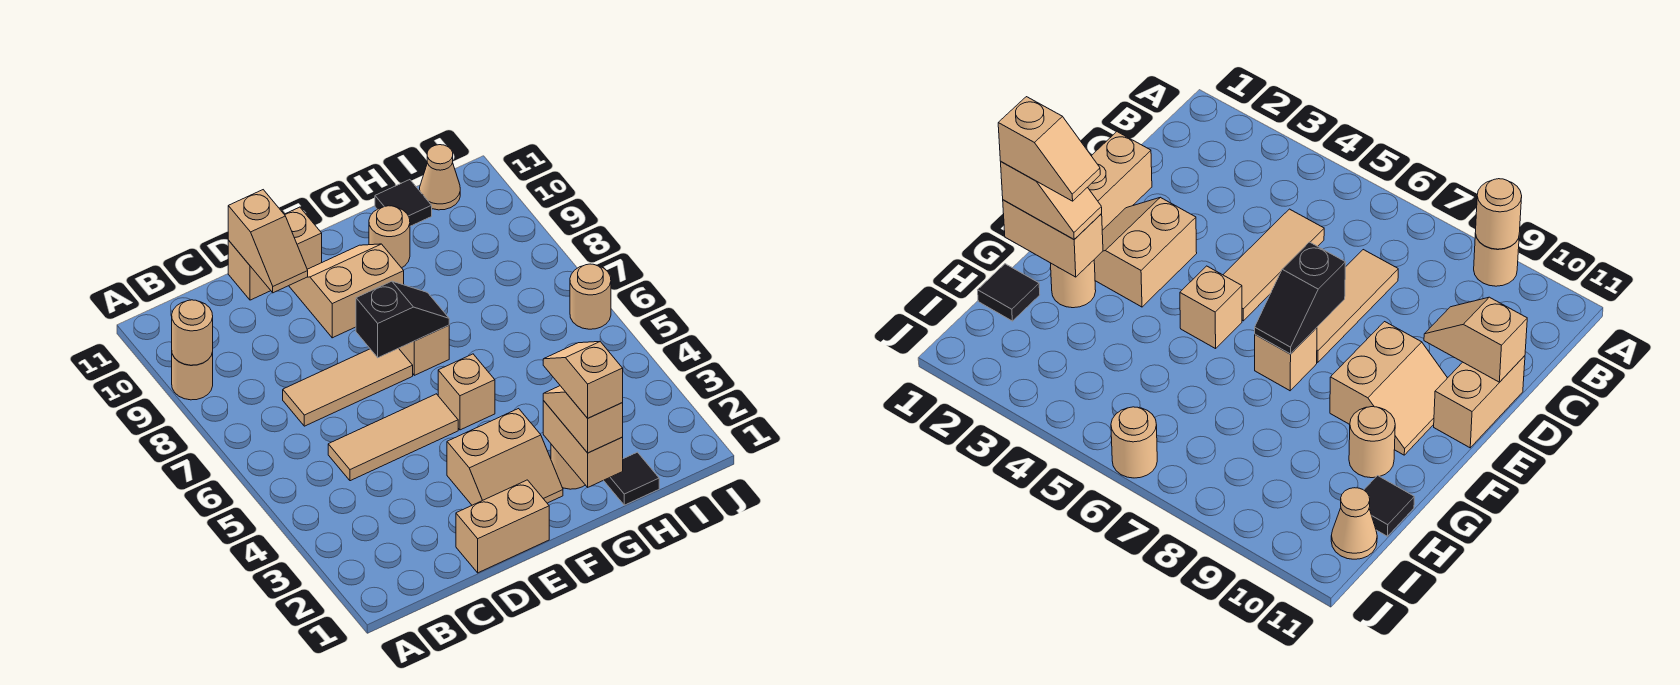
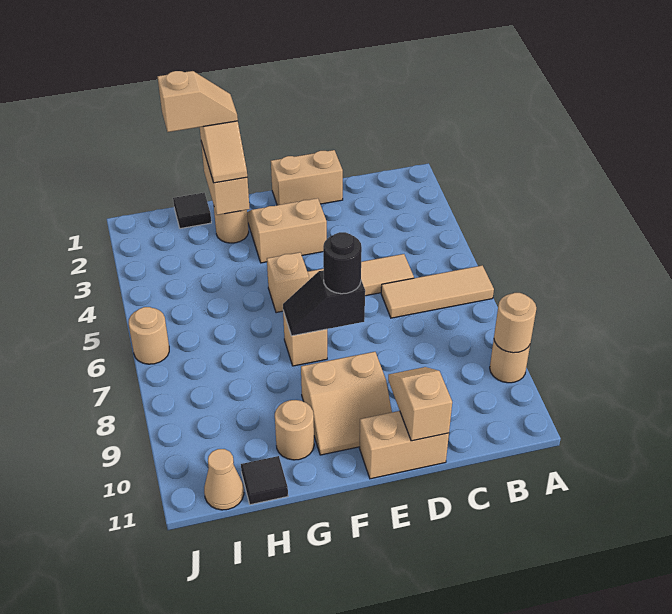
tan tile C7:E7 level 1 -> tan tile A6:C6 level 1
none -> black round brick E7 level 3
tan slope G1:G2 level 4 top 1 -> tan slope G1:H1 level 4 top H

